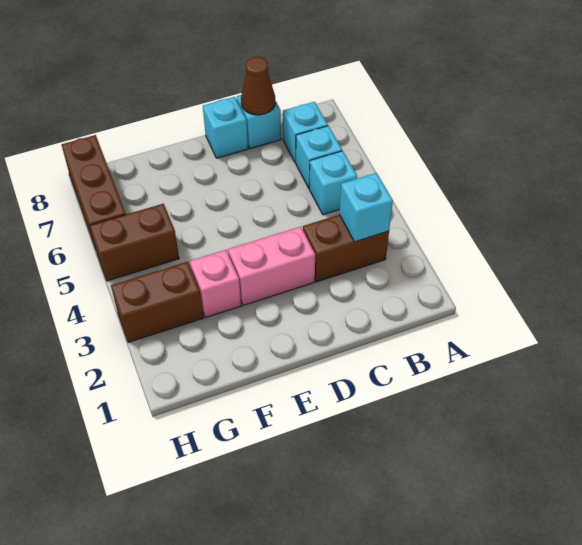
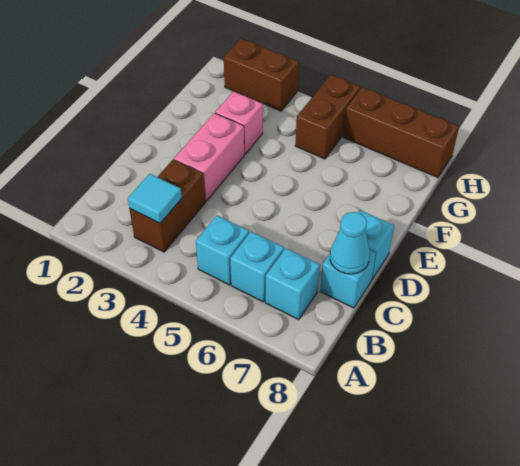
cyan brick B3 level 2 -> cyan tile B3 level 2
brown cone C8 level 2 -> cyan cone C8 level 2
brown brick G3:H3 level 1 -> brown brick H2:H3 level 1

